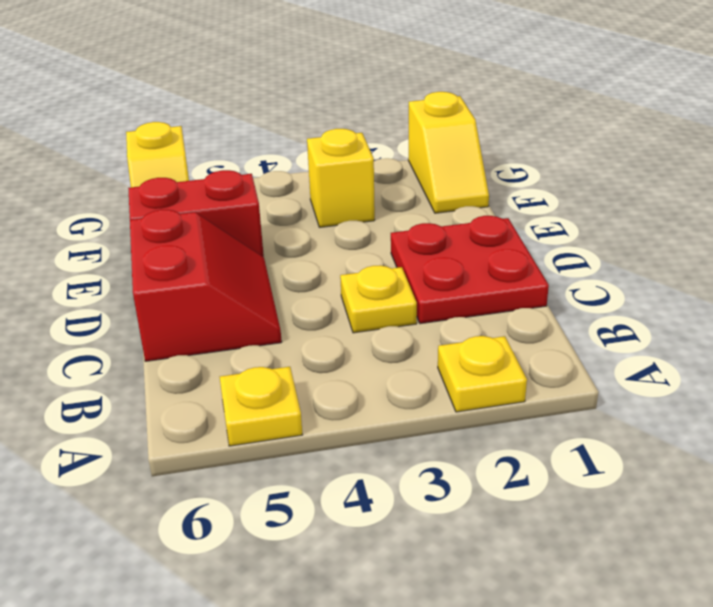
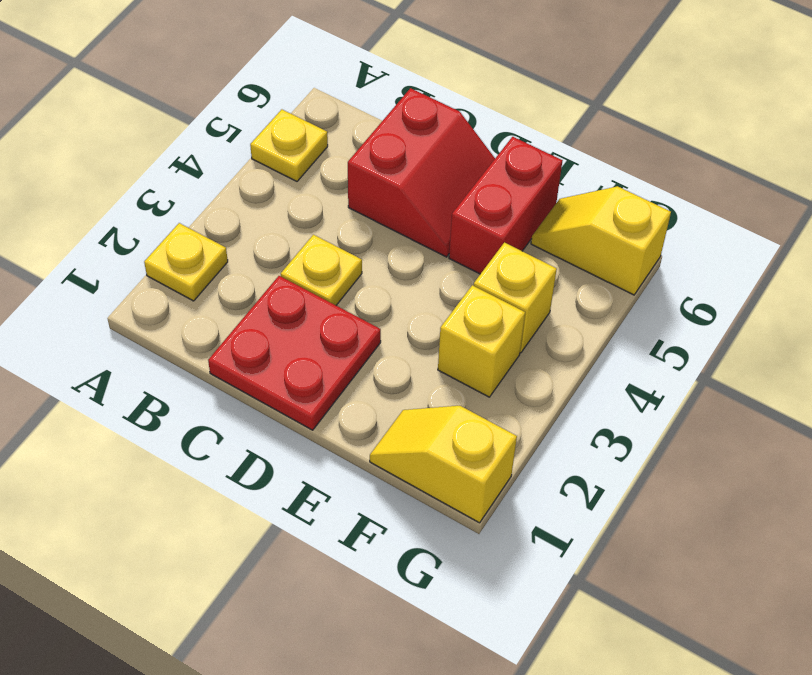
red slope C5:D6 level 1 top 6 -> red slope C5:D6 level 1 top C
none -> yellow brick F4 level 1

